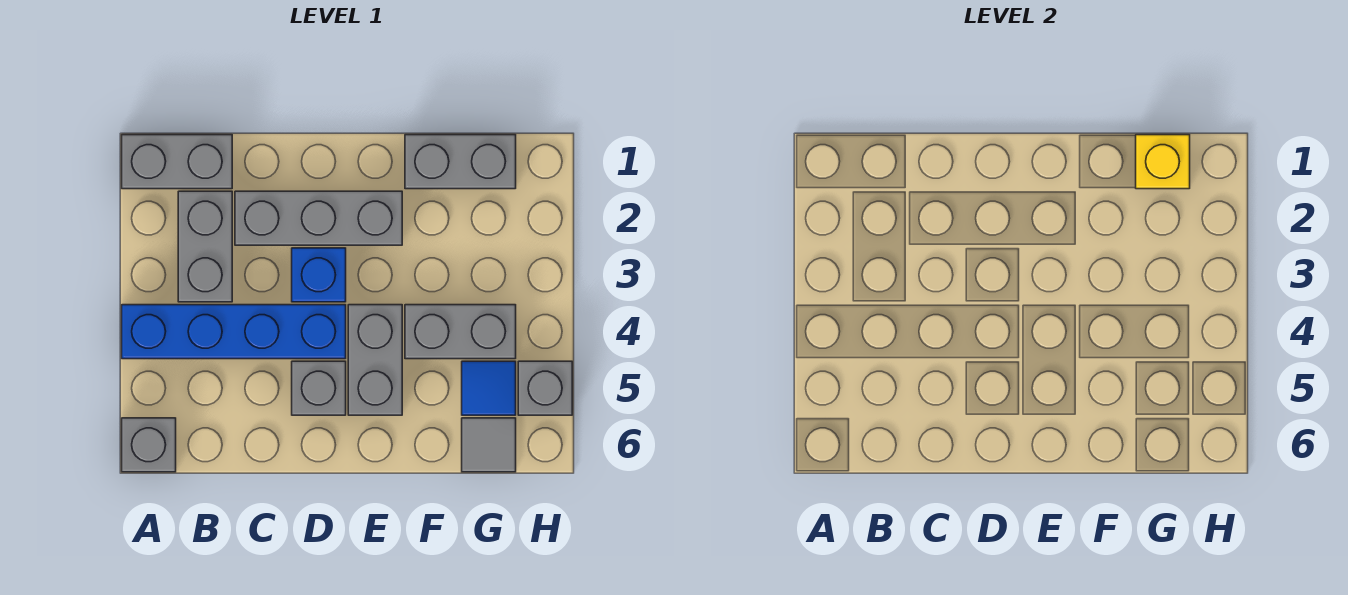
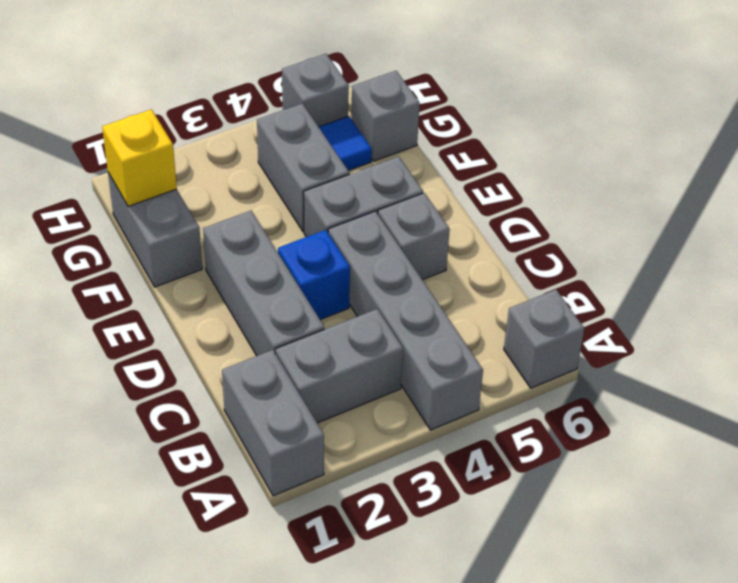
blue brick A4:D4 level 1 -> grey brick A4:D4 level 1
grey tile G6 level 1 -> grey brick G6 level 1

